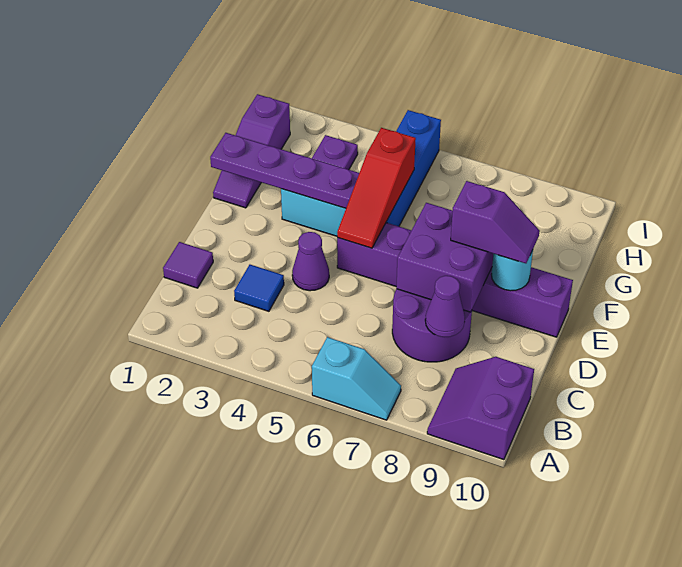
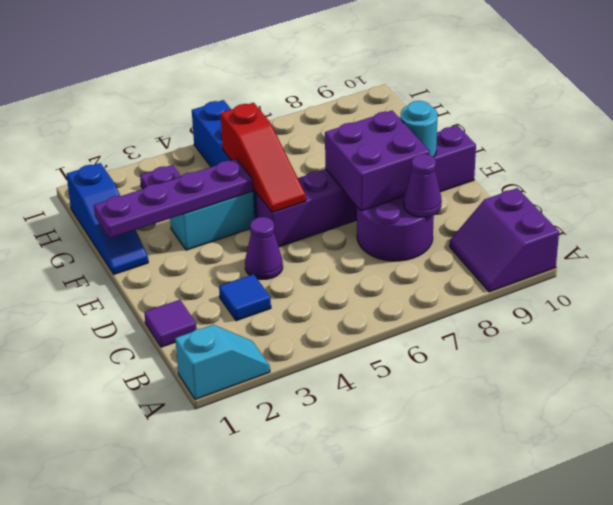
cyan slope A6:A7 level 1 top 6 -> cyan slope A1:A2 level 1 top 1
purple slope E8:E9 level 3 top 8 -> none
purple slope F1:H1 level 1 top H -> blue slope F1:H1 level 1 top H

